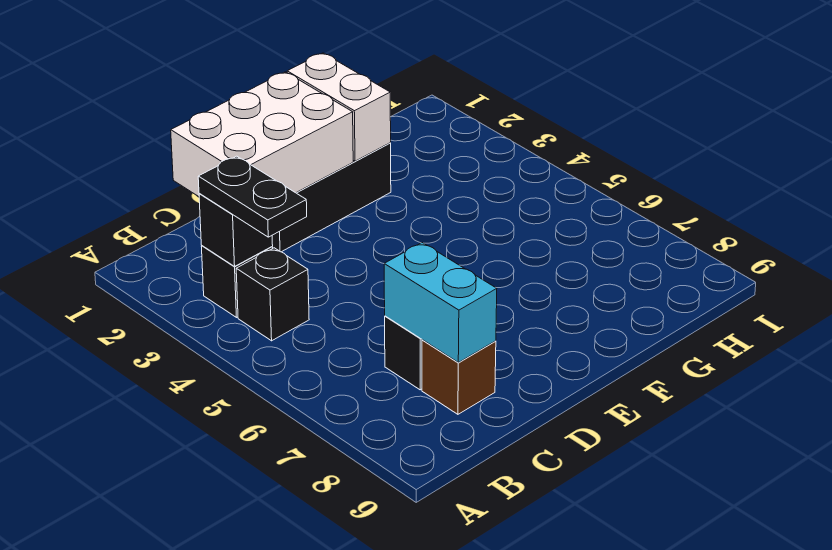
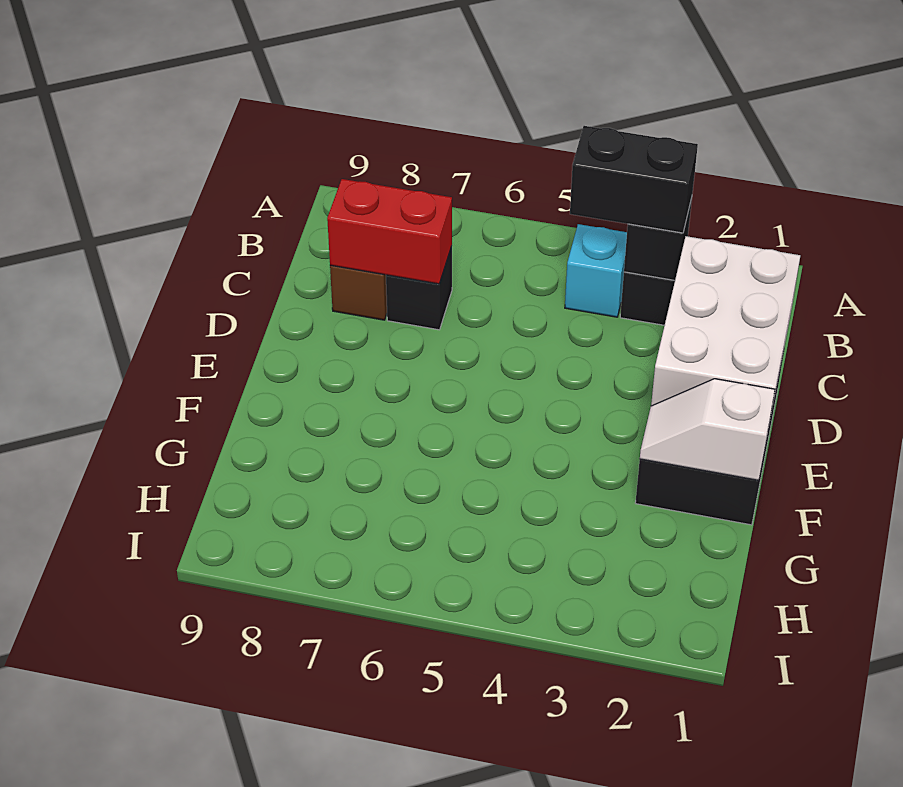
black plate B3:B4 level 3 -> black brick B3:B4 level 3
black brick B4 level 1 -> cyan brick B4 level 1
cyan brick C7:C8 level 2 -> red brick C7:C8 level 2
white brick F1:F2 level 2 -> white slope F1:F2 level 2 top 1

